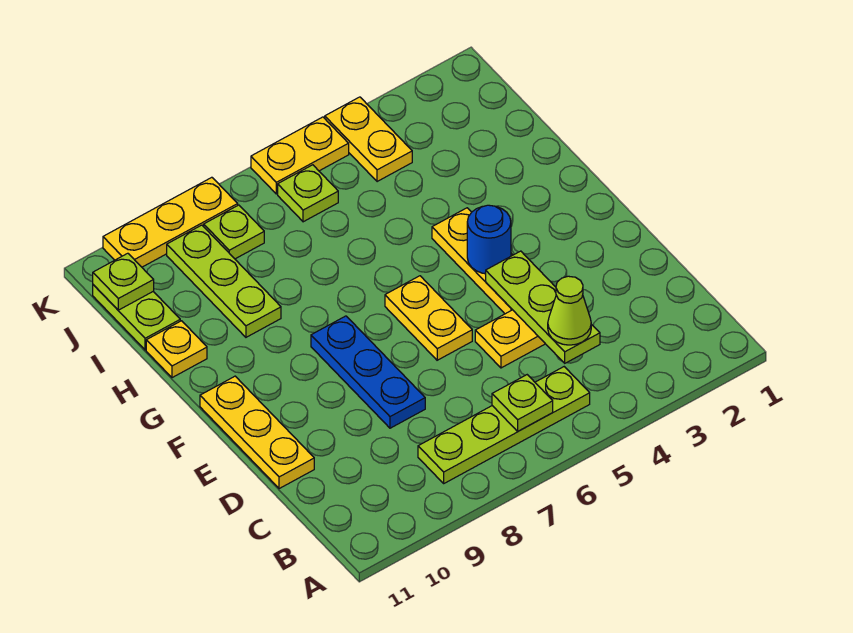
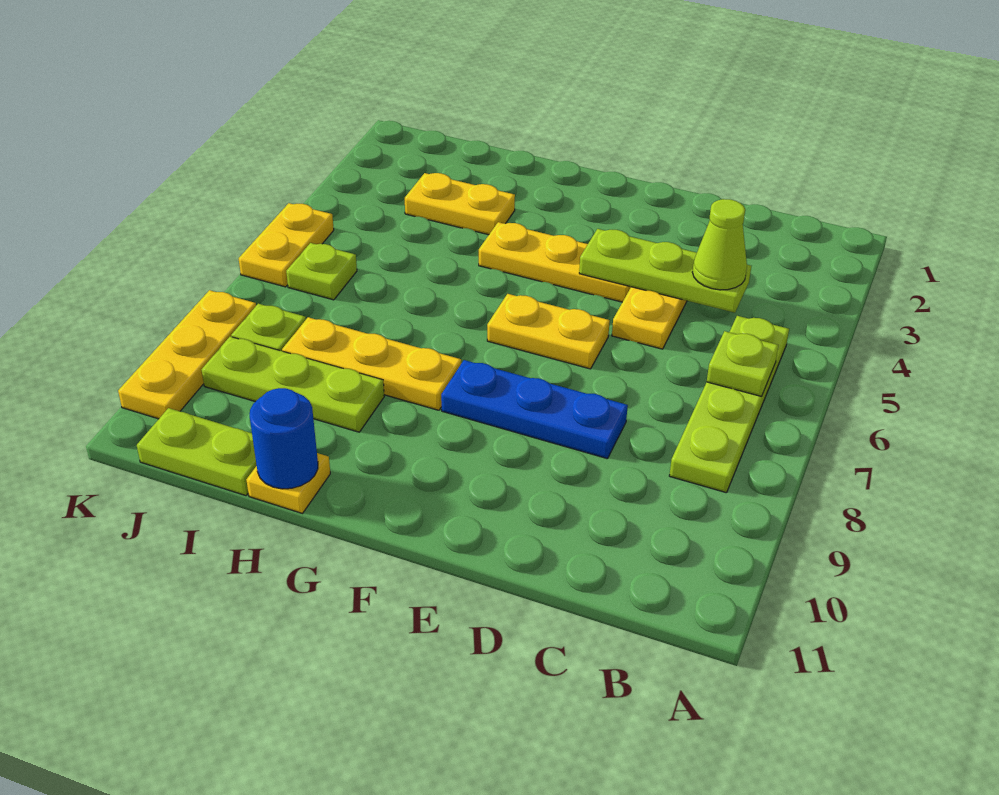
yellow plate D11:F11 level 1 -> yellow plate G8:I8 level 1
blue round brick F4 level 2 -> blue round brick H11 level 2
yellow plate J4:K4 level 1 -> yellow plate H3:I3 level 1
lime plate J11 level 2 -> none

